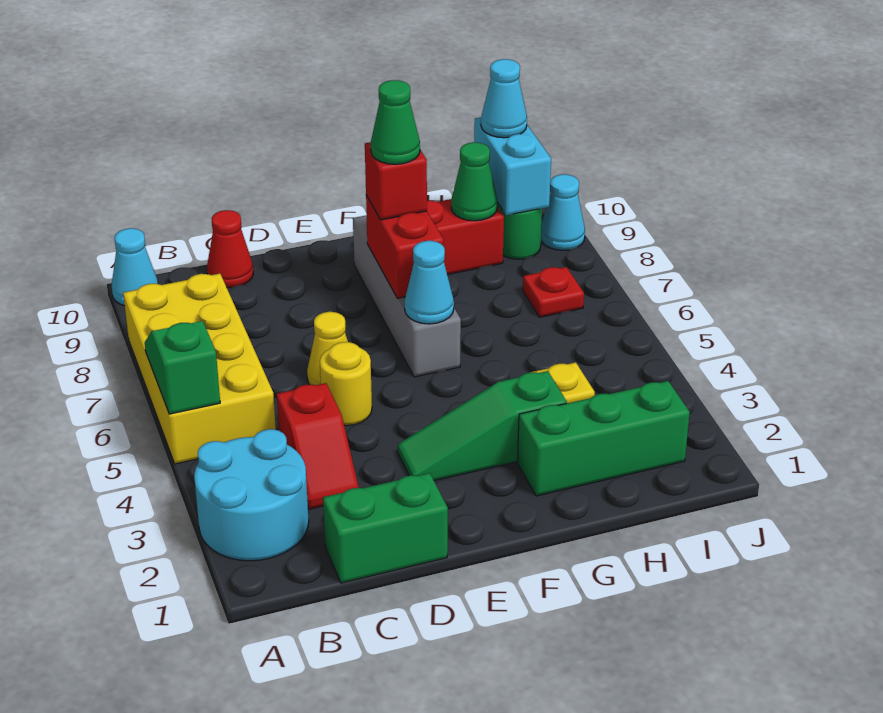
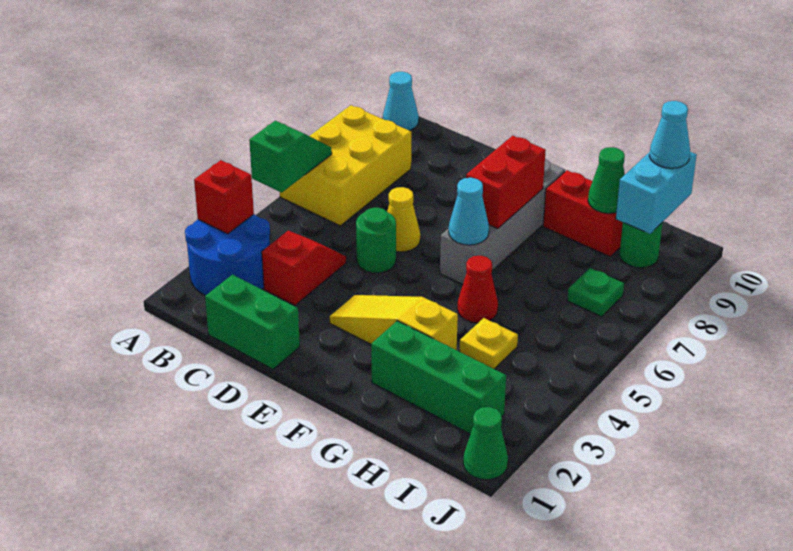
cyan round brick A2:B3 level 1 -> blue round brick A2:B3 level 1
yellow brick A5:B8 level 1 -> yellow brick A6:B8 level 1
red slope C3:C4 level 1 top 4 -> red slope C3:C4 level 1 top 3
red cone C10 level 1 -> red cone G5 level 1
yellow round brick D5 level 1 -> green round brick D5 level 1
green slope E3:G3 level 1 top G -> yellow slope E3:G3 level 1 top G
red brick F8 level 3 -> red brick A3 level 2
green cone F8 level 4 -> green cone J1 level 1
red plate I7 level 1 -> green plate I7 level 1
cyan cone J9 level 1 -> none

